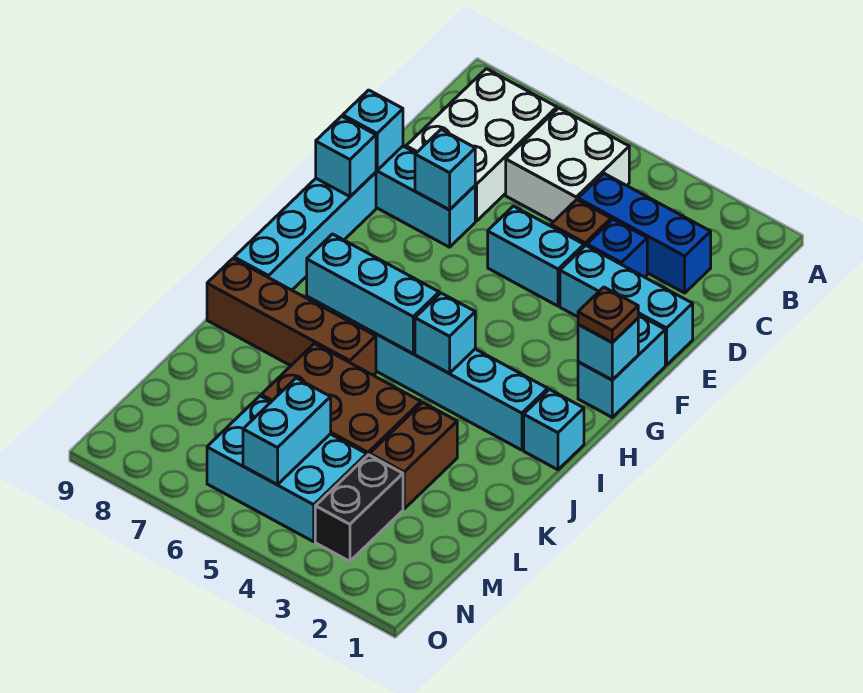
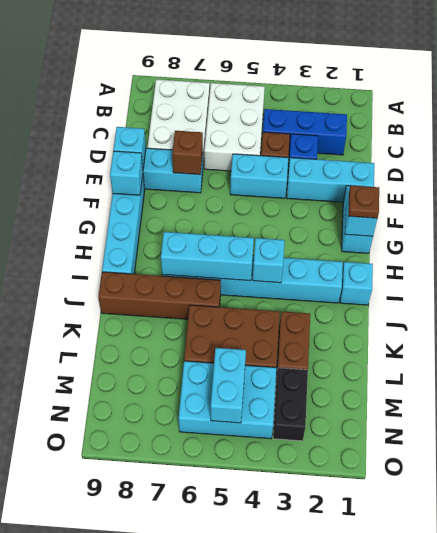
white brick B5:C6 level 1 -> white brick B5:D6 level 1
cyan brick E7 level 2 -> brown brick E7 level 2

